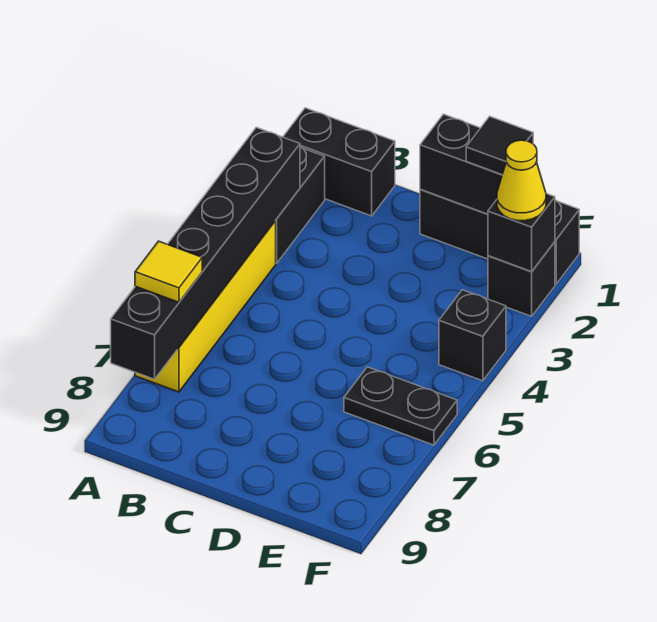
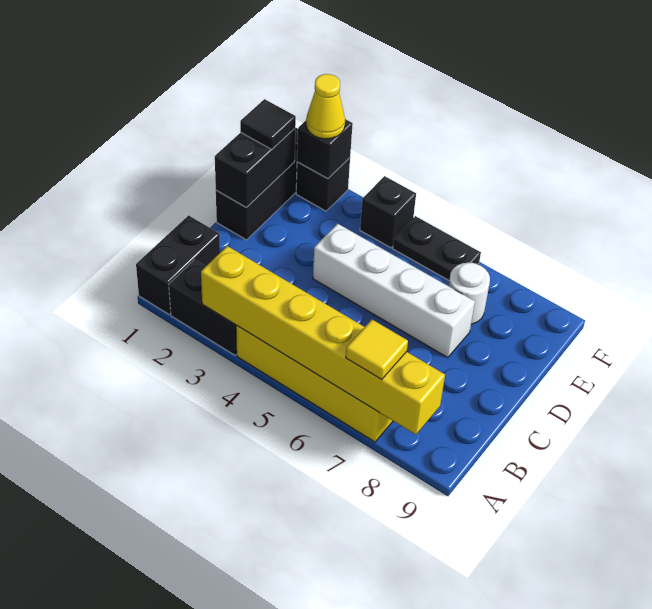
black brick A3:A8 level 2 -> yellow brick A3:A8 level 2
none -> white brick D4:D7 level 1
black plate E6:F6 level 1 -> black plate F5:F6 level 1
none -> white round brick E7 level 1

